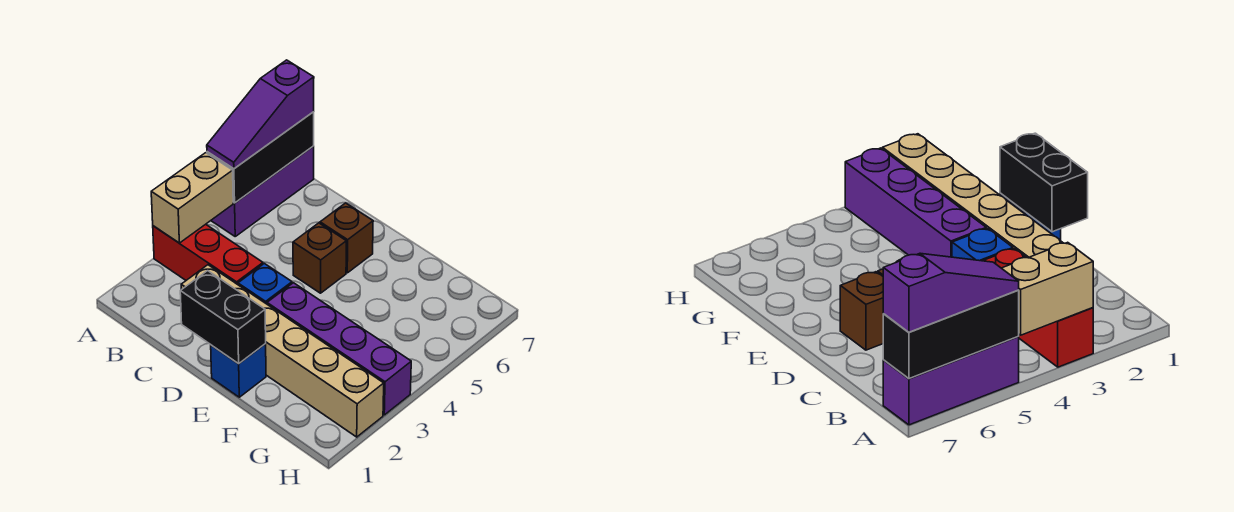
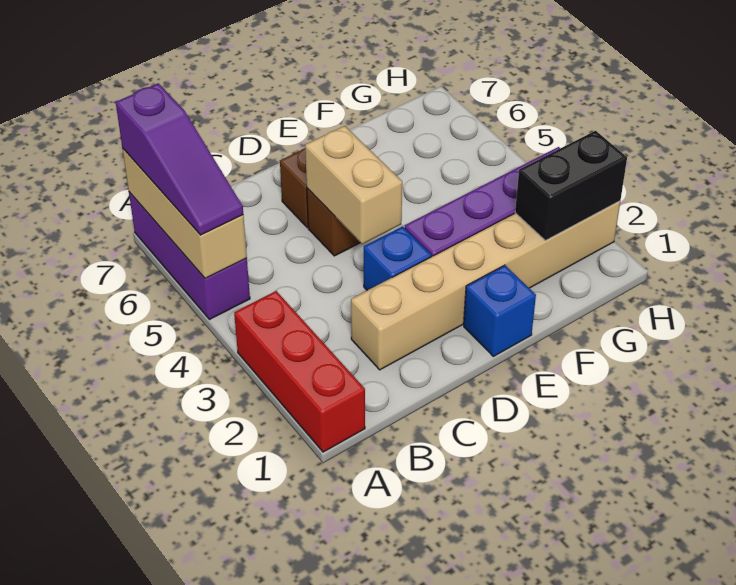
red brick A3:C3 level 1 -> red brick A1:A3 level 1
tan brick A3:A4 level 2 -> tan brick D4:D5 level 2
black brick A5:A7 level 2 -> tan brick A5:A7 level 2
black brick D1:E1 level 2 -> black brick G2:H2 level 2

